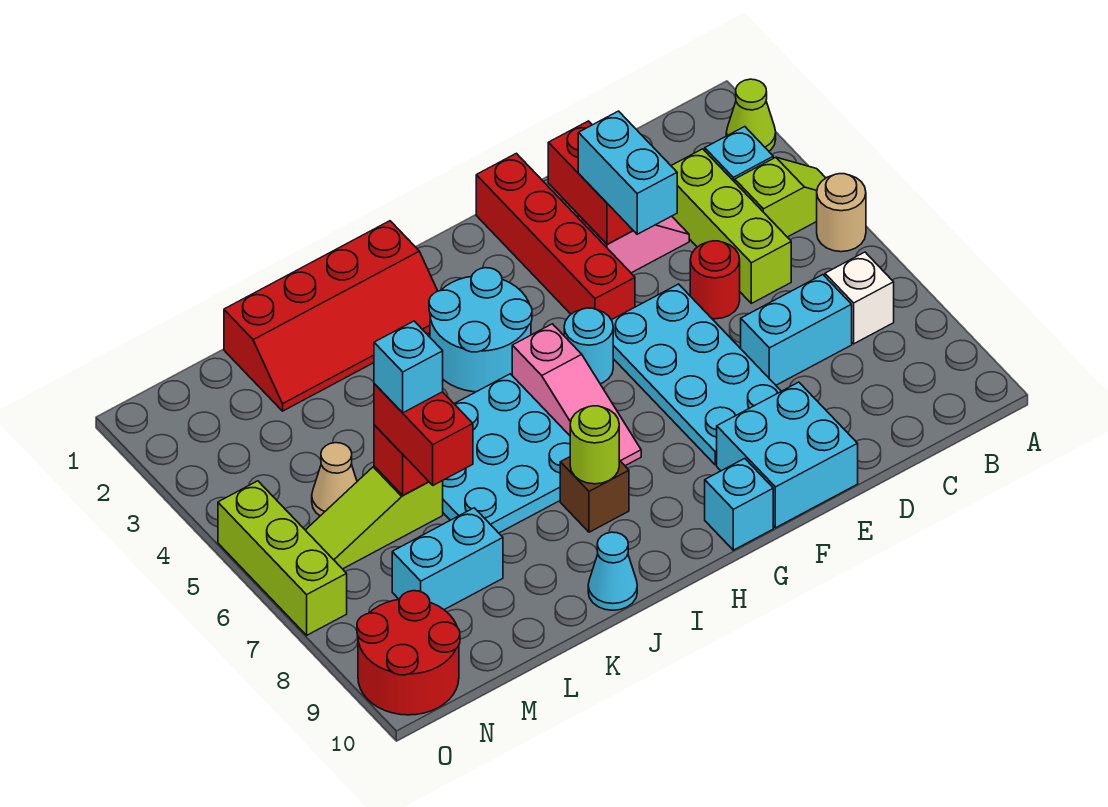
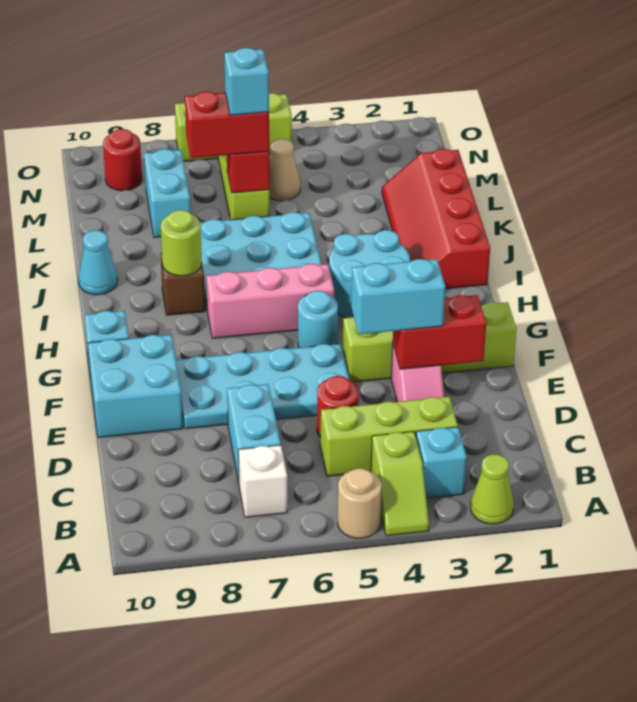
red brick F1:F4 level 1 -> lime brick F1:F4 level 1
pink slope H5:H7 level 1 top 5 -> pink brick H5:H7 level 1
red round brick N9:O10 level 1 -> red round brick N9 level 1

